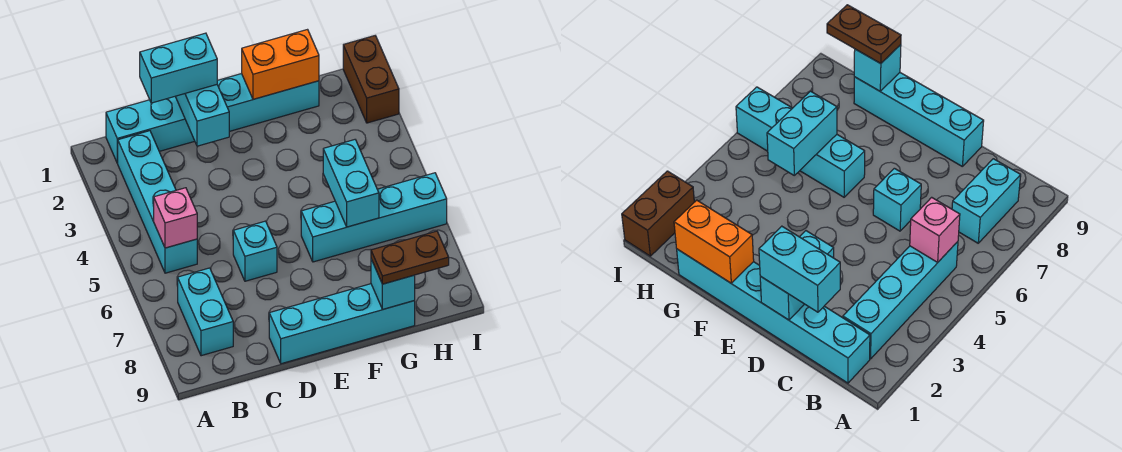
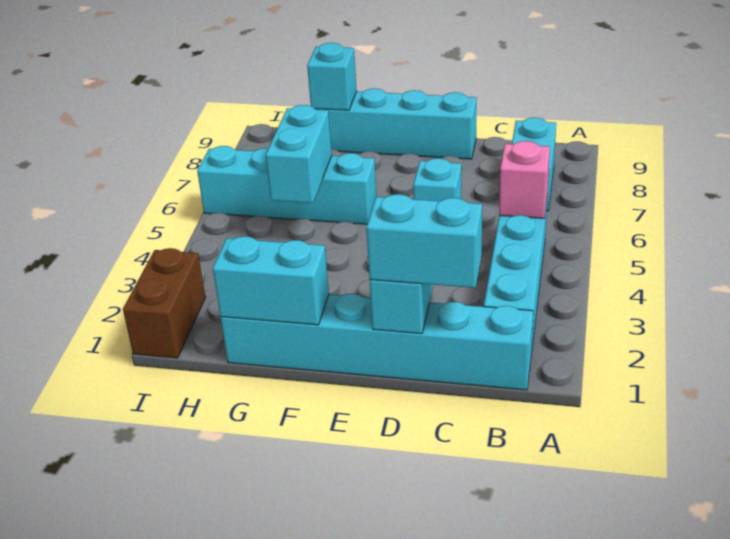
orange brick F1:G1 level 2 -> cyan brick F1:G1 level 2
brown plate G9:H9 level 3 -> none

